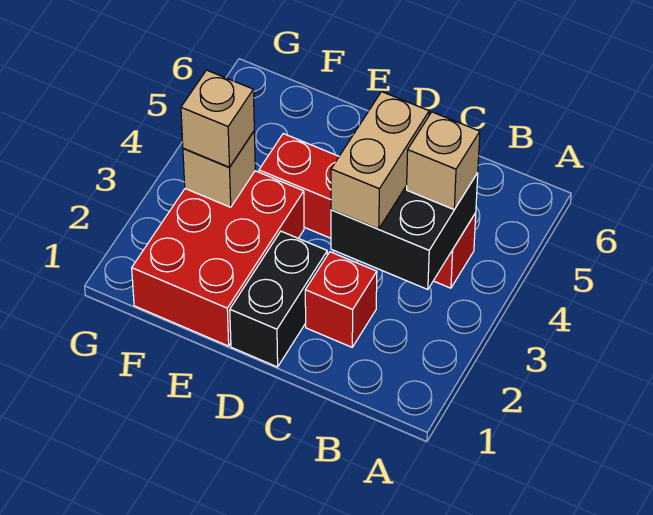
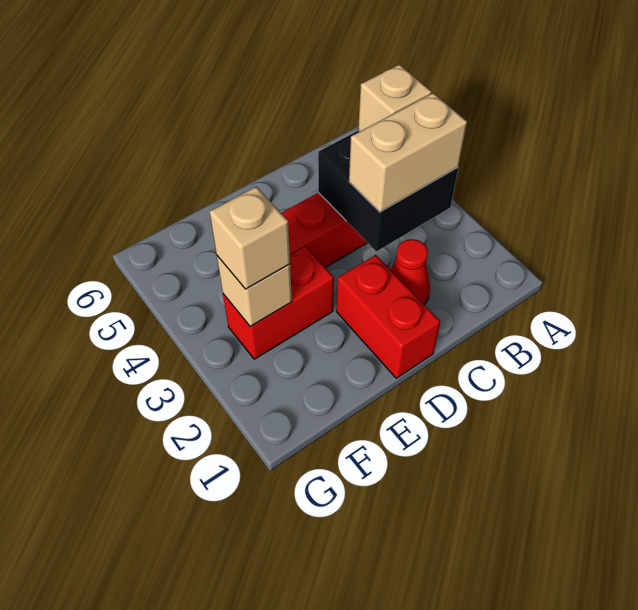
red brick C2 level 1 -> red cone C2 level 1
tan brick C3:C4 level 3 -> tan brick B3:C3 level 3
black brick D1:D2 level 1 -> red brick D1:D2 level 1
red brick E1:F3 level 1 -> red brick E3:F3 level 1

